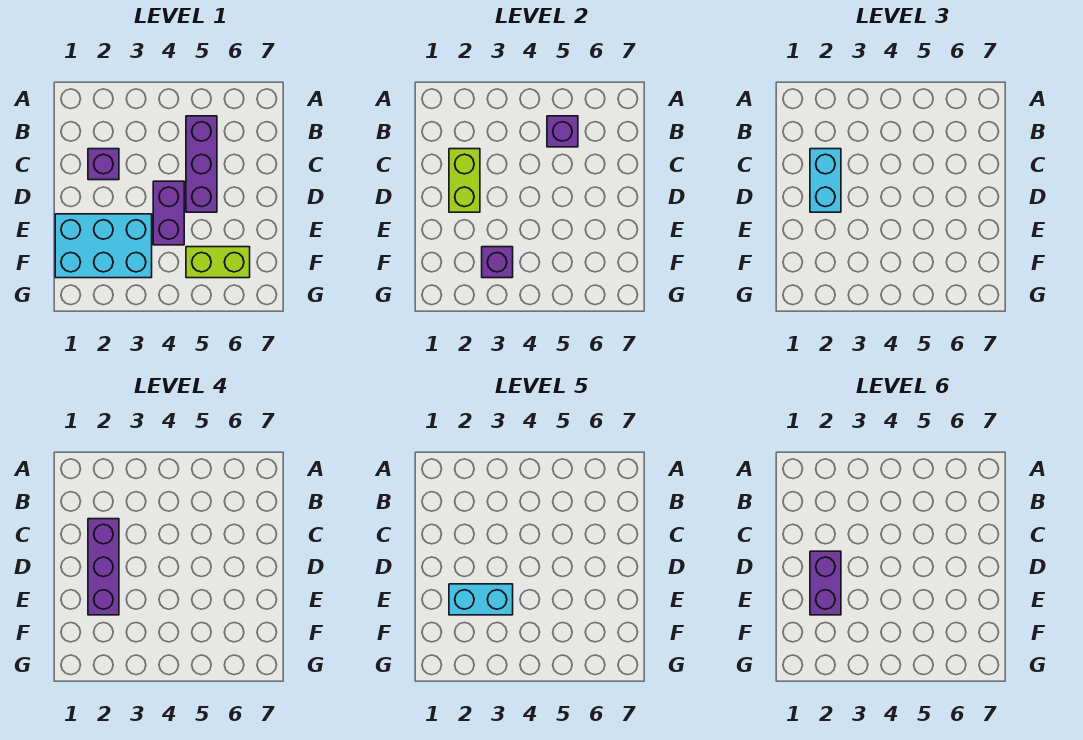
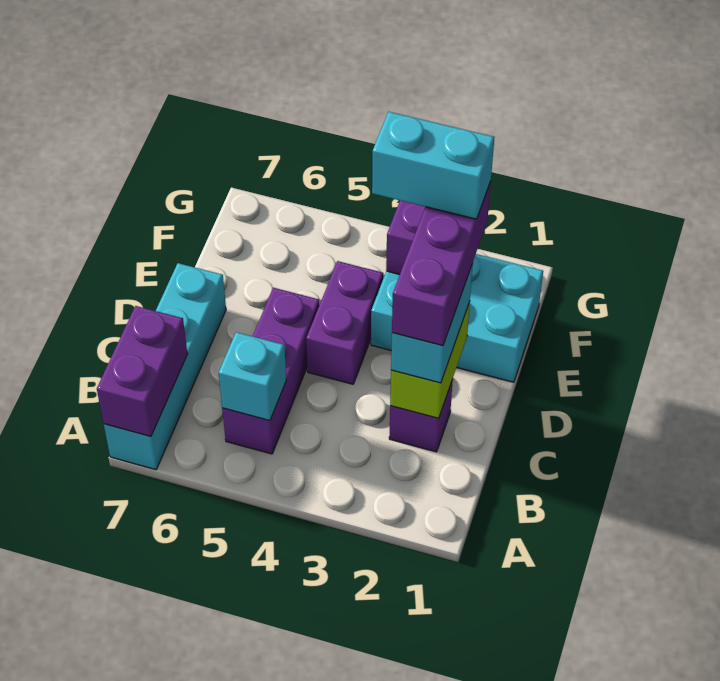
none -> cyan brick A7:D7 level 1
purple brick B5 level 2 -> cyan brick B5 level 2
purple brick D2:E2 level 6 -> purple brick A7:B7 level 2
lime brick F5:F6 level 1 -> none

